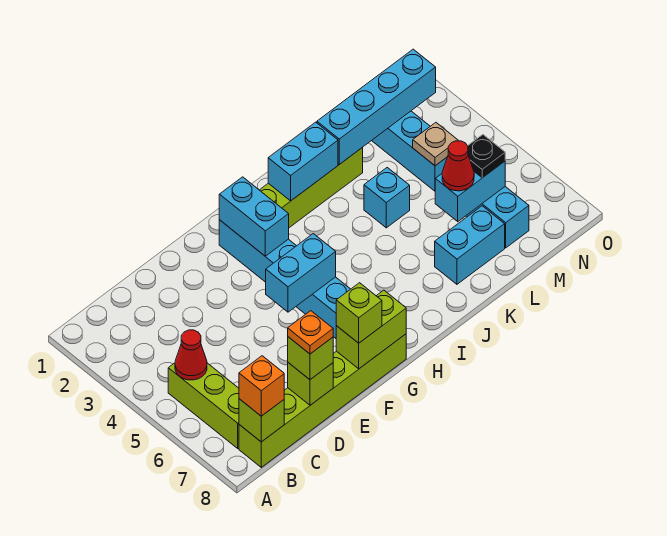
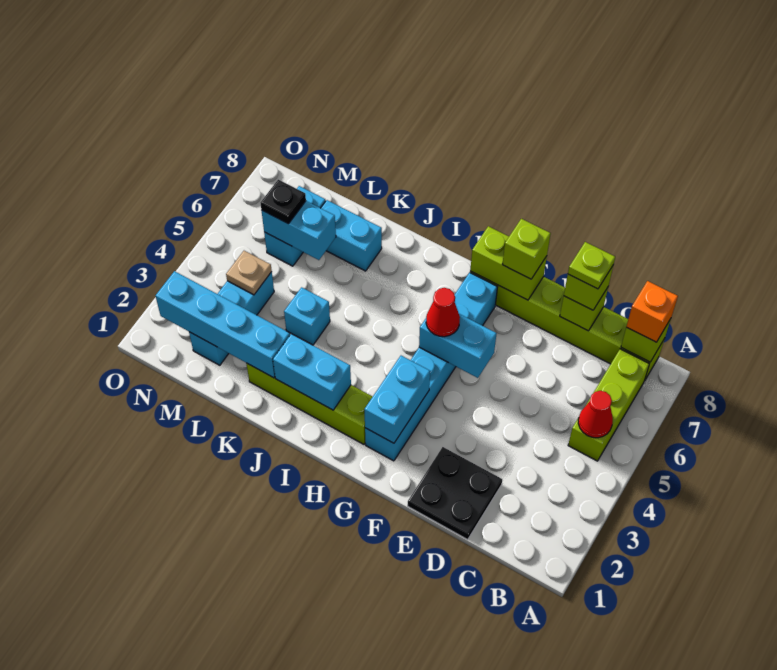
none -> black plate D1:E2 level 1
orange plate D8 level 4 -> lime plate D8 level 4
red cone L6 level 3 -> red cone G5 level 3

